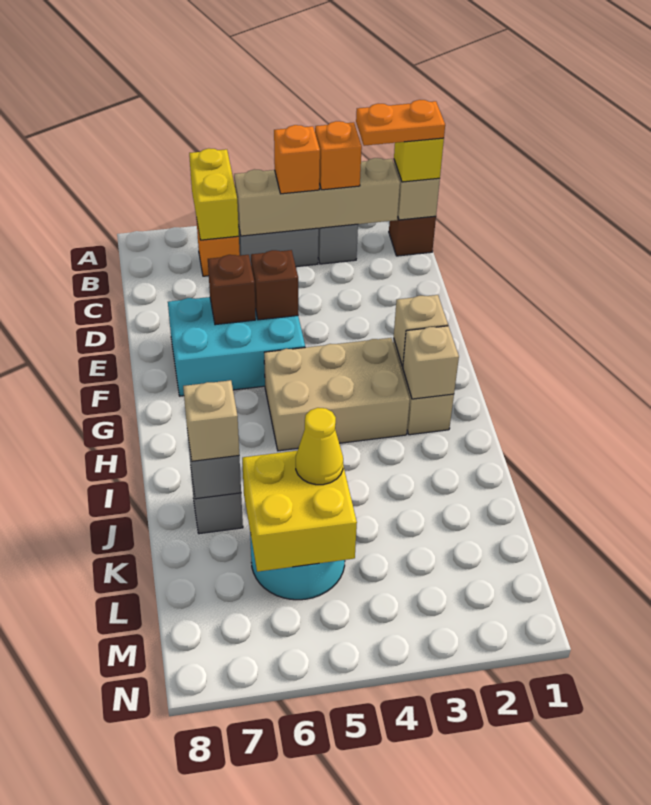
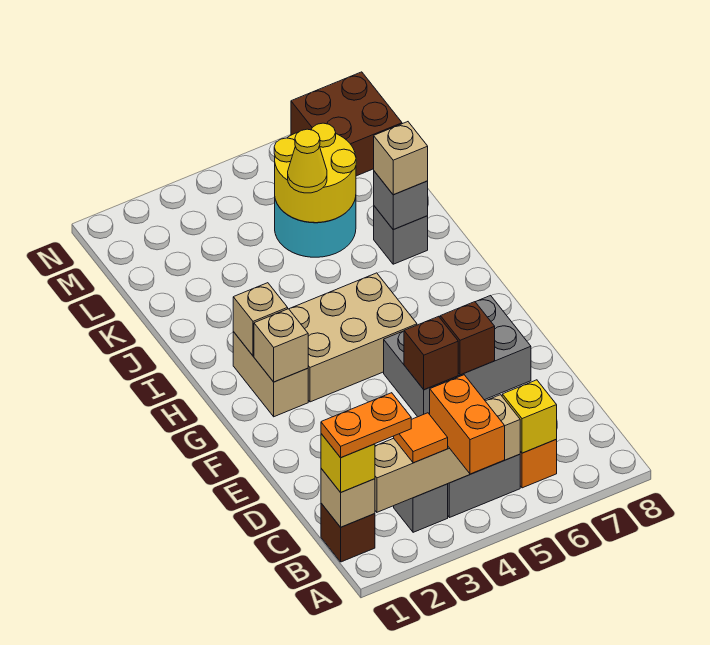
yellow brick A6:B6 level 2 -> yellow brick B6 level 2
orange brick B3 level 3 -> orange tile B3 level 3
orange brick B4 level 3 -> orange brick A4:B4 level 3
cyan brick E5:F7 level 1 -> grey brick E5:F7 level 1
yellow brick K5:L6 level 2 -> yellow round brick K5:L6 level 2
none -> brown brick M7:N8 level 1

